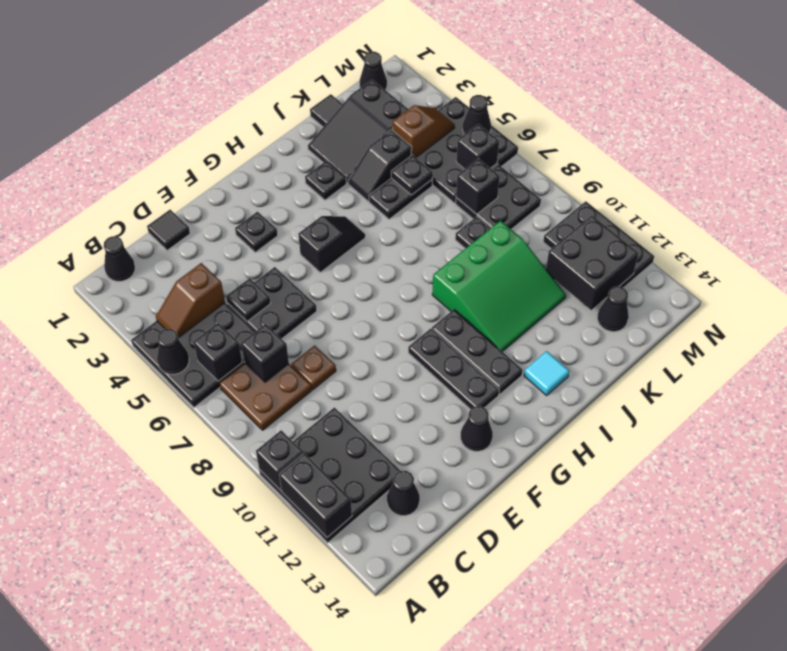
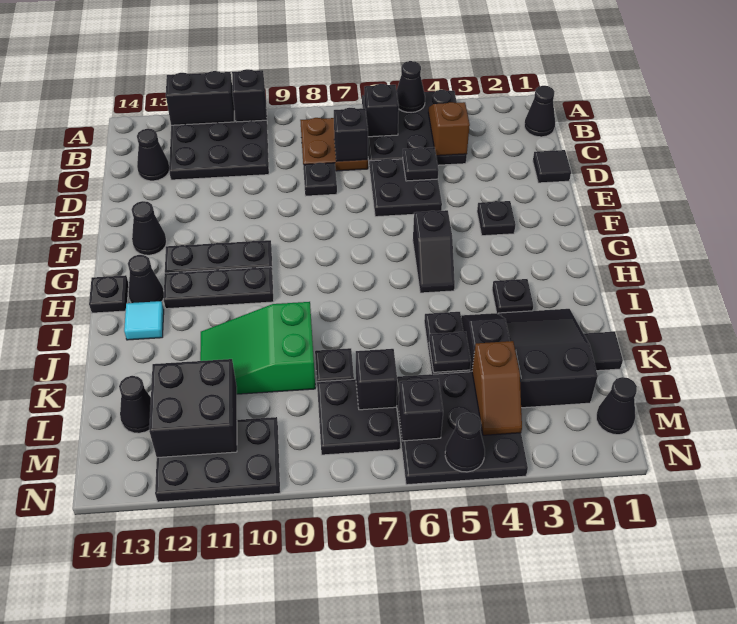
brown plate D8 level 1 -> black plate D8 level 1
none -> black cone H13 level 1
none -> black plate H14 level 1
green slope I9:K11 level 1 top 9 -> green slope J9:K11 level 1 top 9

